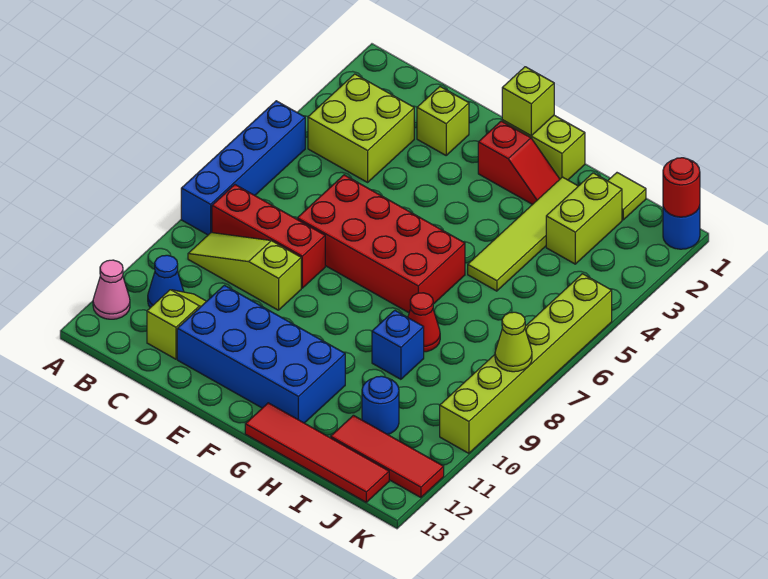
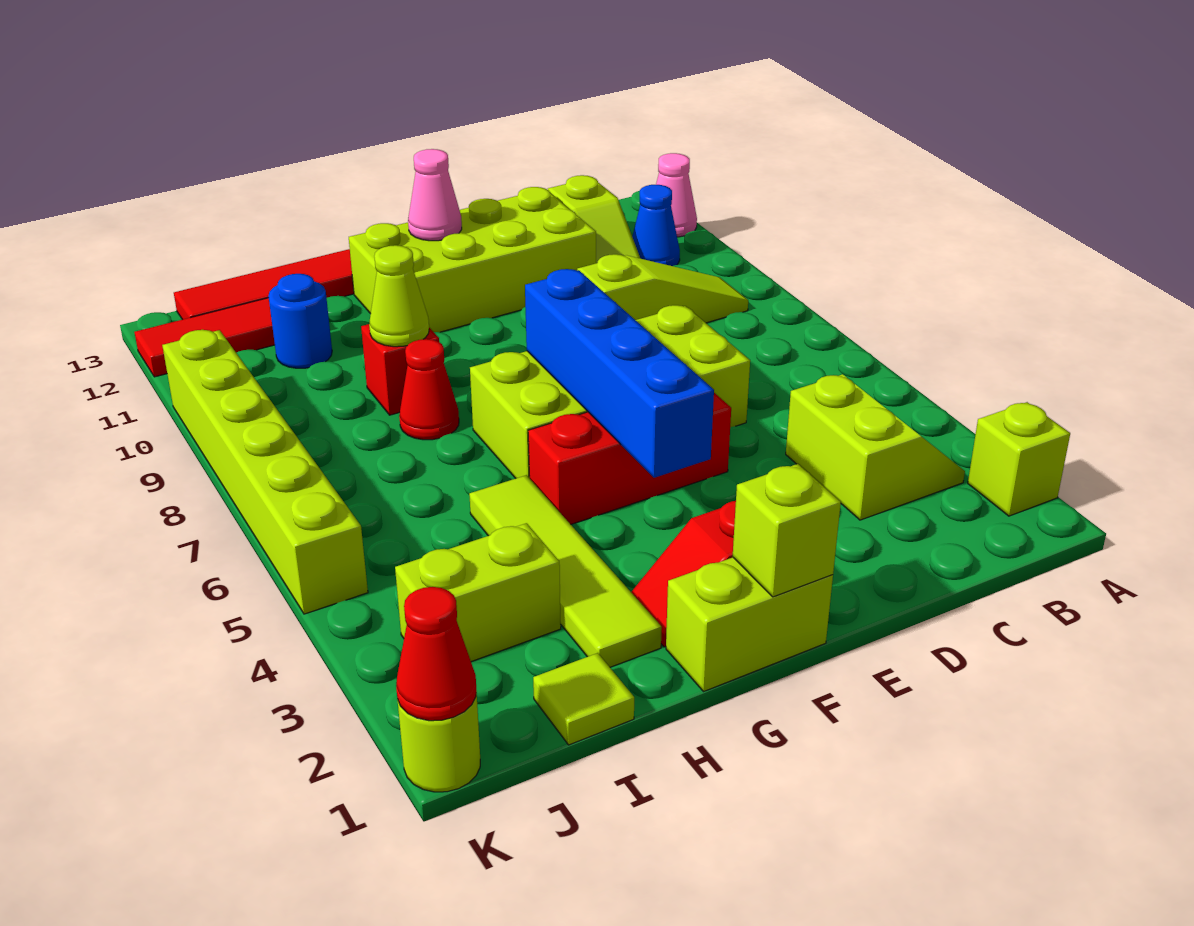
blue brick A5:A8 level 1 -> blue brick F4:F7 level 2
lime brick B3:C4 level 1 -> lime slope B3:C4 level 1 top C
red brick B8:D8 level 1 -> red brick E5:G5 level 1
lime brick D2 level 1 -> lime brick A2 level 1
red brick D6:G7 level 1 -> lime brick D6:G7 level 1
blue brick D11:G12 level 1 -> lime brick D11:G12 level 1
none -> pink cone F12 level 2
blue brick H9 level 1 -> red brick H9 level 1
lime brick I2:I3 level 1 -> lime brick I3:J3 level 1
blue round brick K1 level 1 -> lime round brick K1 level 1
red round brick K1 level 2 -> red cone K1 level 2
lime cone K8 level 2 -> lime cone H9 level 2

